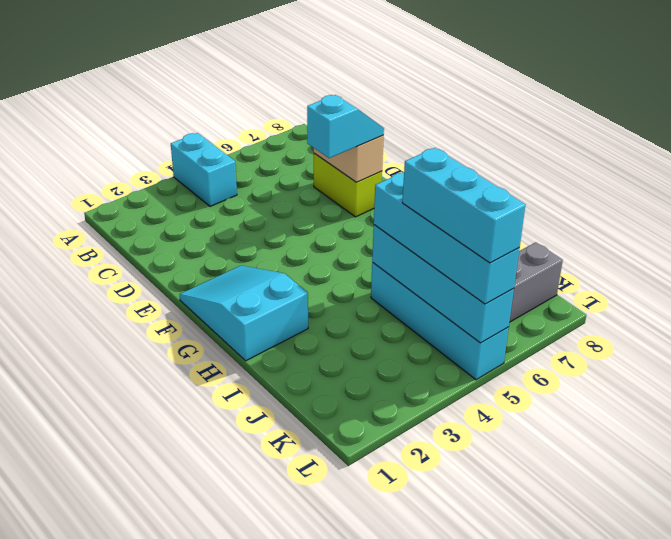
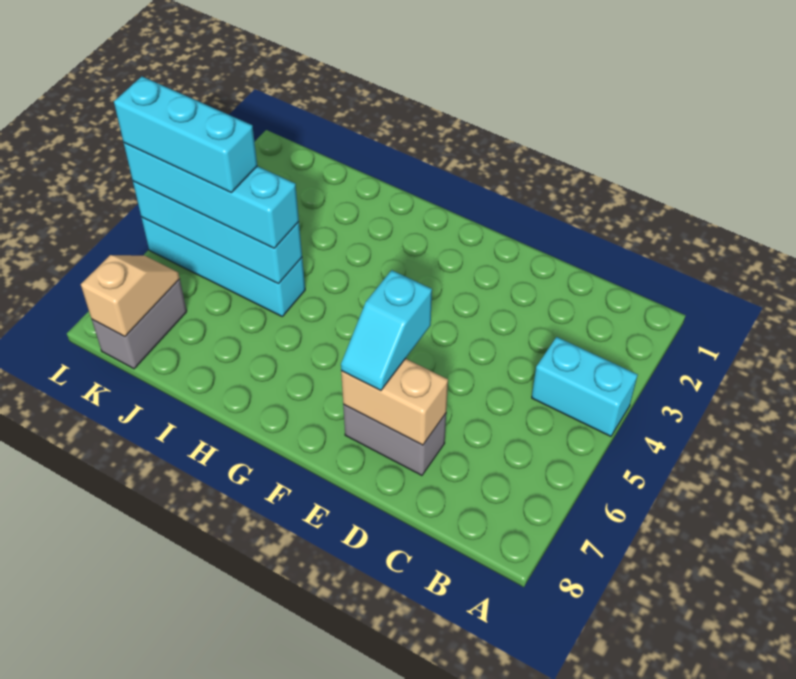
lime brick D7:E7 level 1 -> grey brick D7:E7 level 1
cyan slope F1:H2 level 1 top H -> none
none -> tan slope K7:K8 level 2 top 8

